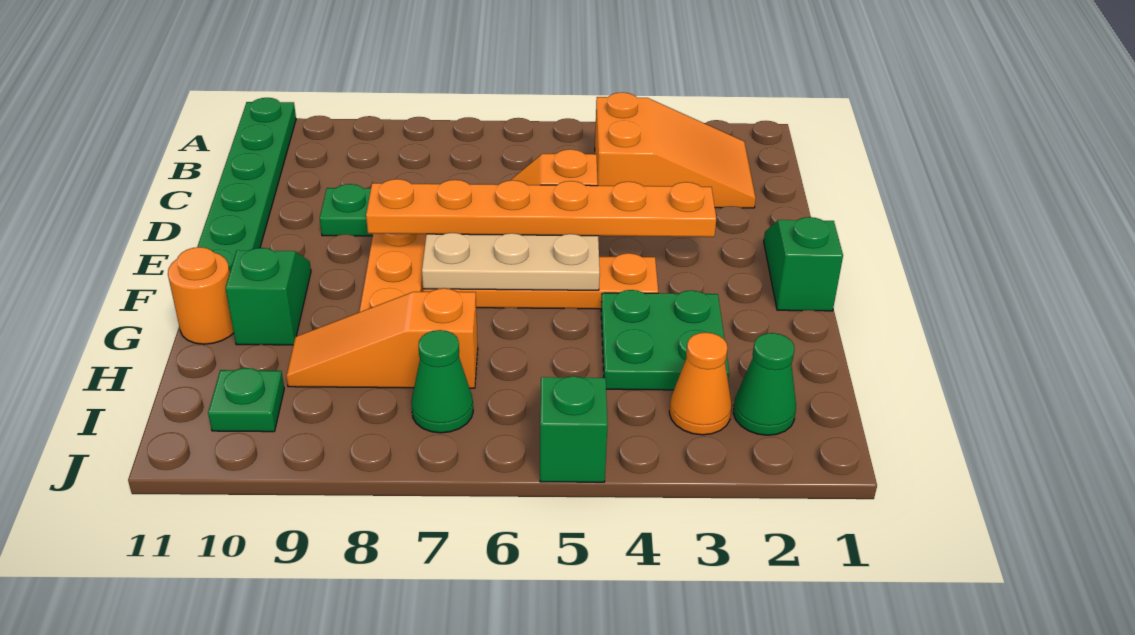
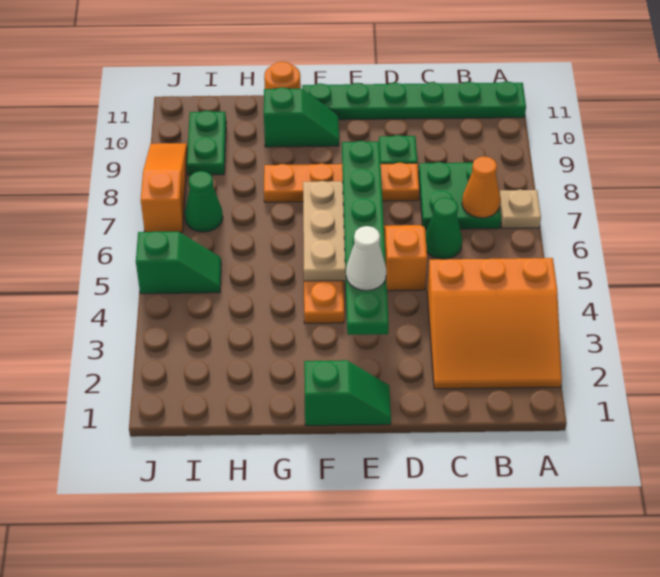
none -> tan plate A7 level 1
orange slope B2:C4 level 1 top 4 -> orange slope A2:C4 level 1 top 4
orange plate E3:E8 level 3 -> green plate E3:E8 level 3
none -> white cone E4 level 4
green plate G3:H4 level 1 -> green plate B7:C8 level 1
orange slope H7:H9 level 1 top 7 -> orange slope J7:J9 level 1 top 7
green cone I2 level 1 -> green cone C6 level 1
orange cone I3 level 1 -> orange cone B7 level 2
green plate I10 level 1 -> green plate I9:I10 level 1

